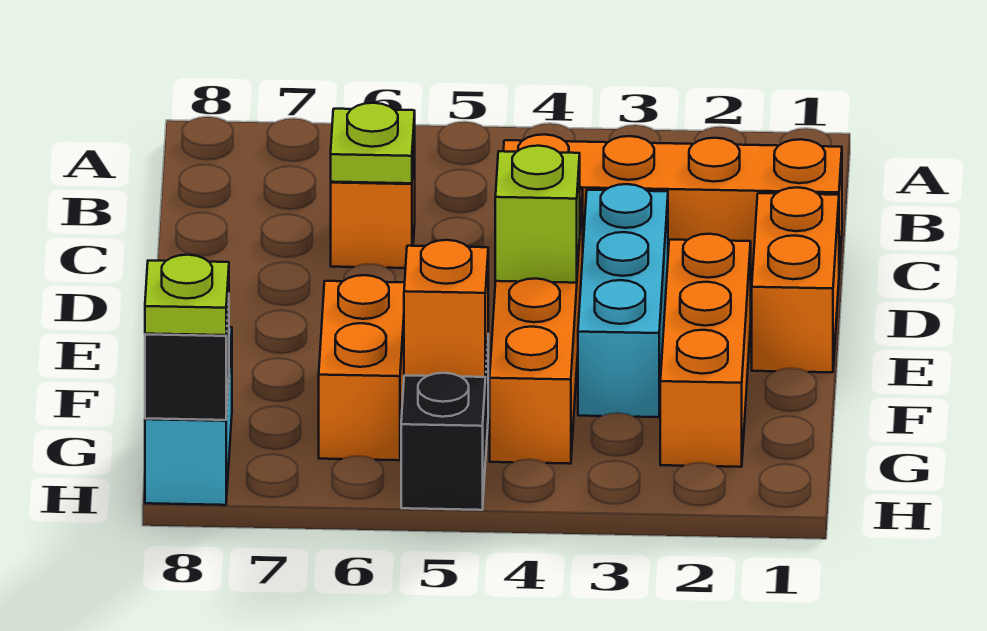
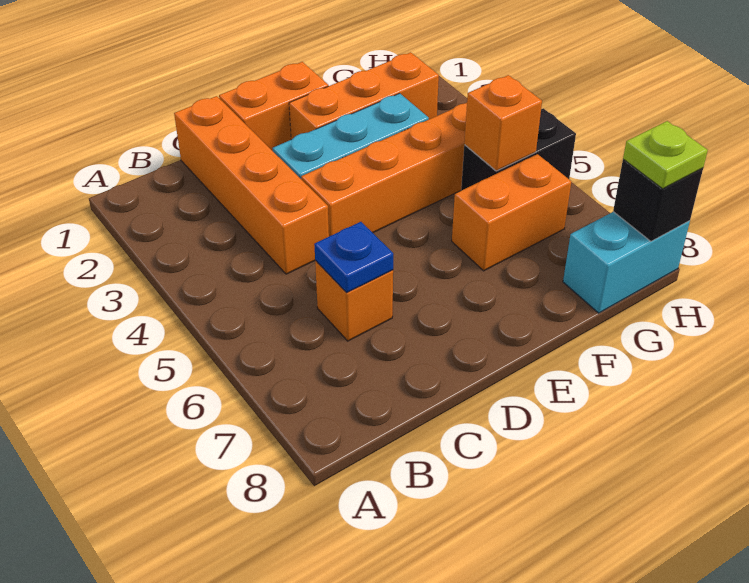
lime plate C6 level 2 -> blue plate C6 level 2
lime brick E4 level 2 -> none

